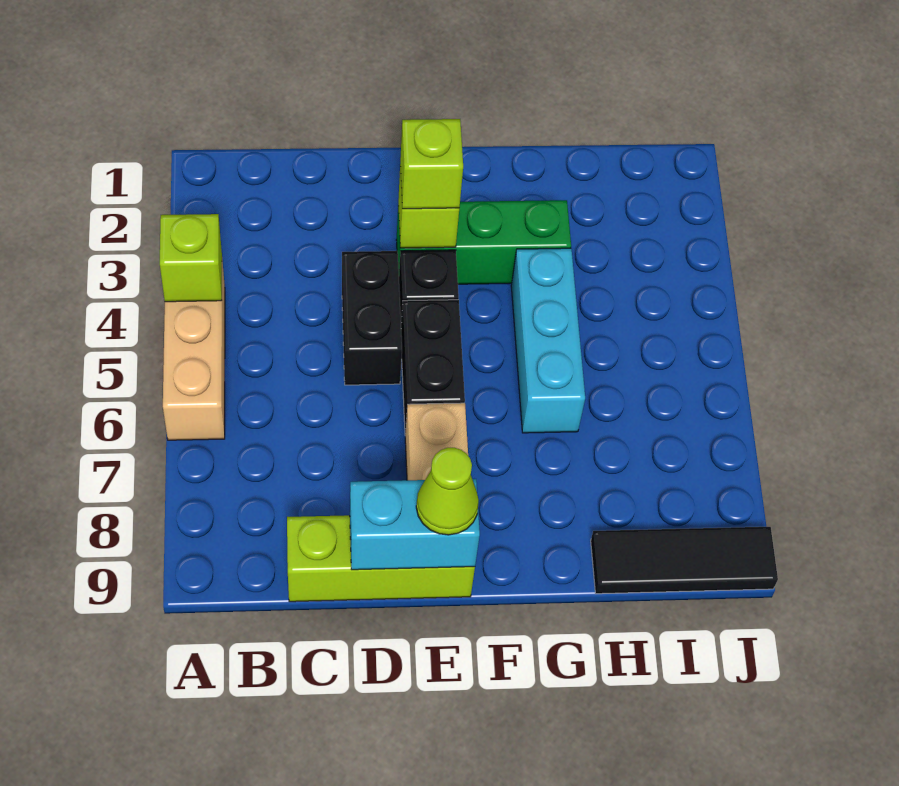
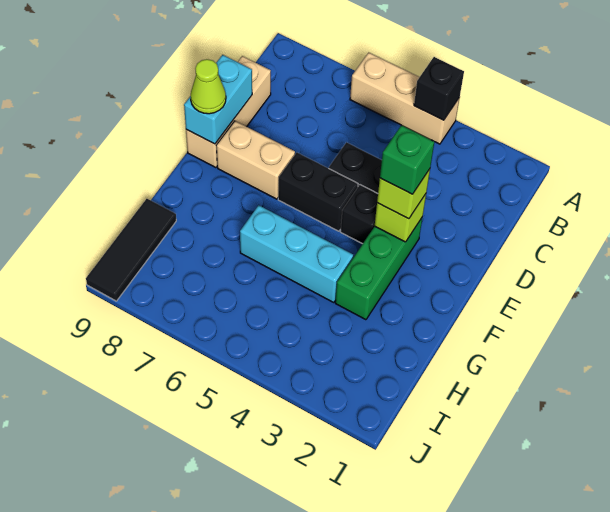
lime brick A4 level 2 -> black brick A4 level 2
lime brick C9:E9 level 1 -> tan brick C9:E9 level 1
none -> green brick E3 level 4

